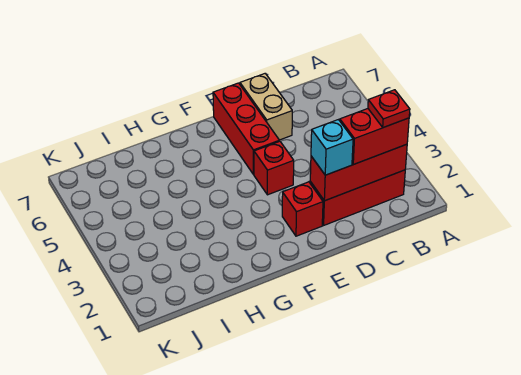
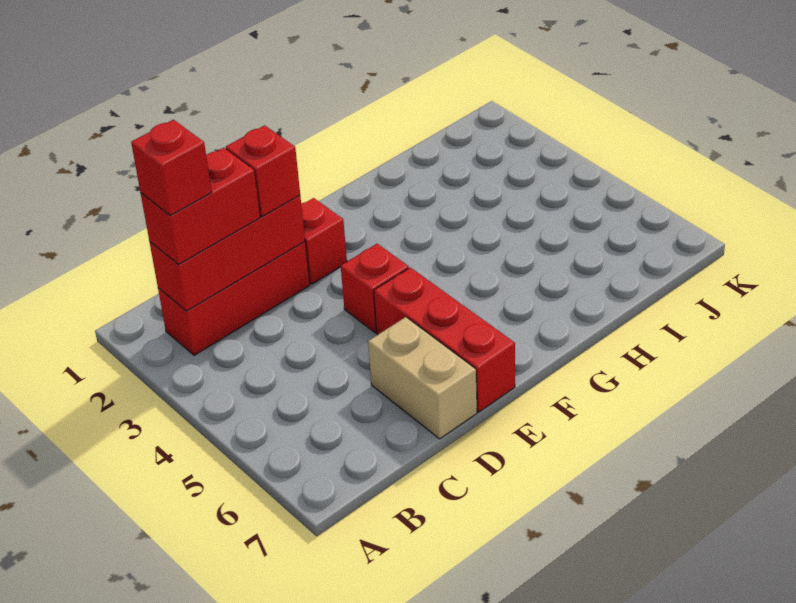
red plate B2 level 4 -> red brick B2 level 4
cyan brick D2 level 3 -> red brick D2 level 3

